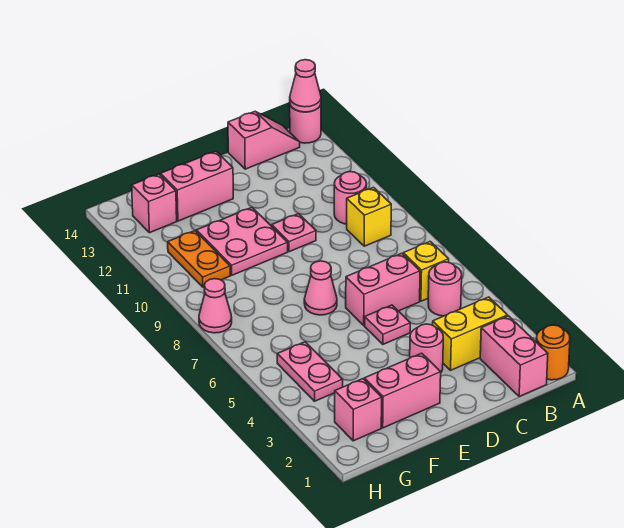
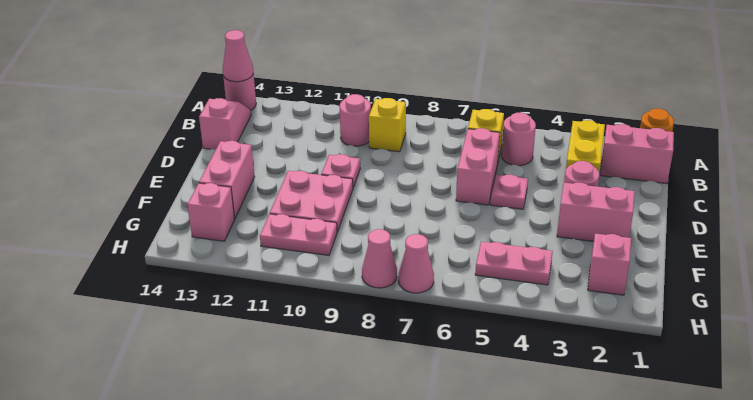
pink brick E2:F2 level 1 -> pink brick E2:E3 level 1
pink cone E7 level 1 -> pink cone H7 level 1
orange plate G10:G11 level 1 -> pink plate G10:G11 level 1

